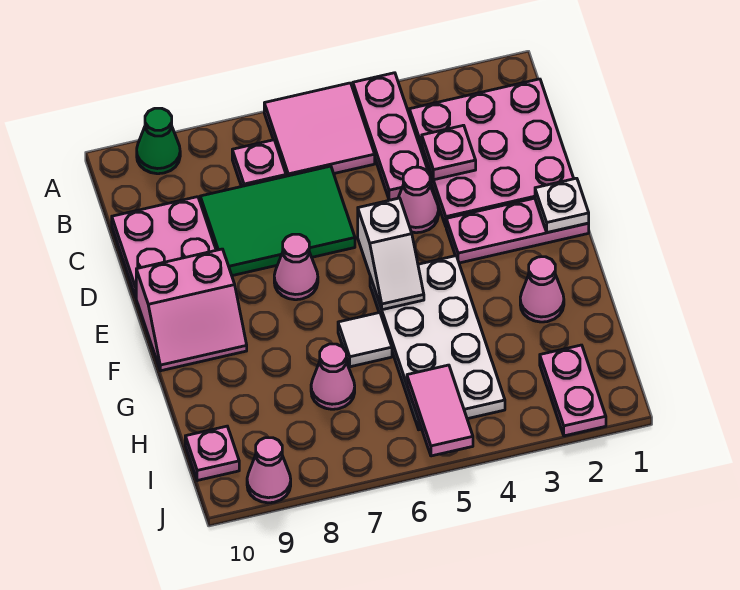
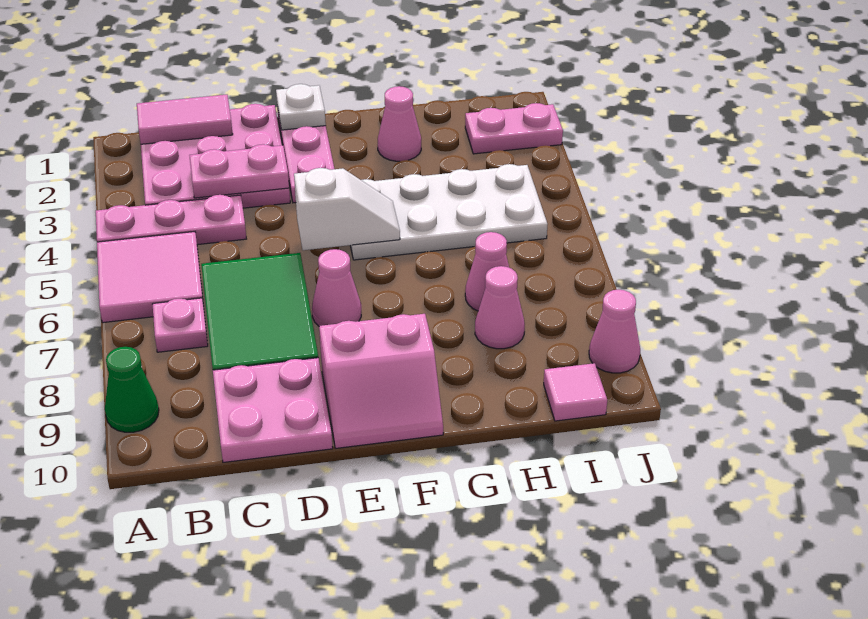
pink plate C3 level 2 -> pink plate C3:D3 level 2
pink cone D4 level 1 -> pink cone H8 level 1
pink slope E9:F10 level 1 top E -> pink slope E9:F10 level 1 top 9
white tile G6 level 1 -> none
pink tile I5:J5 level 2 -> pink tile B1:C1 level 2
pink plate I10 level 1 -> pink tile I10 level 1

